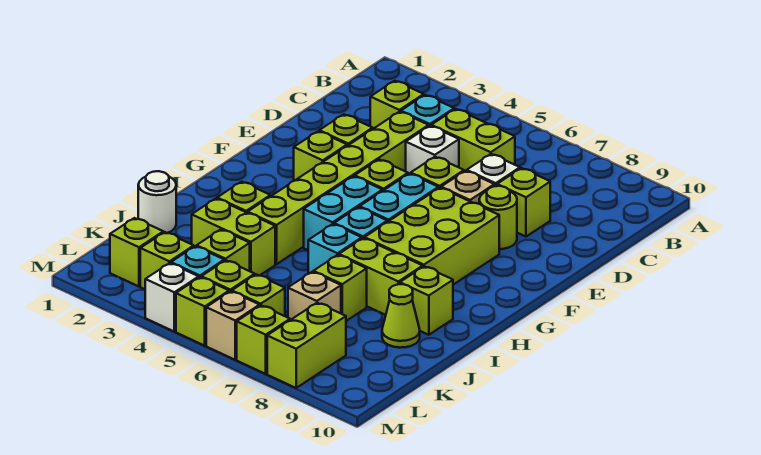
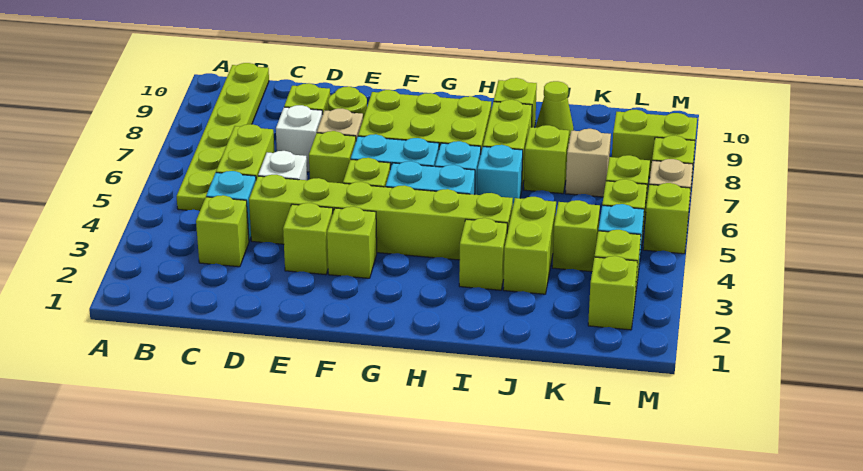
none -> lime plate B5:B10 level 1
white round brick J1 level 1 -> none
white brick M4 level 1 -> none

